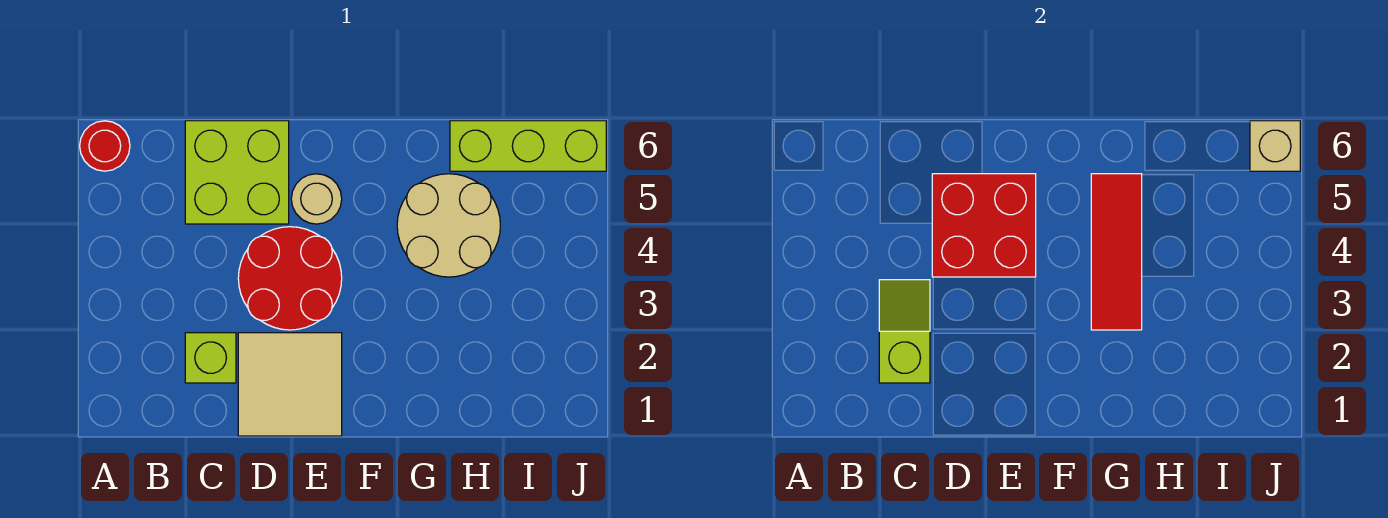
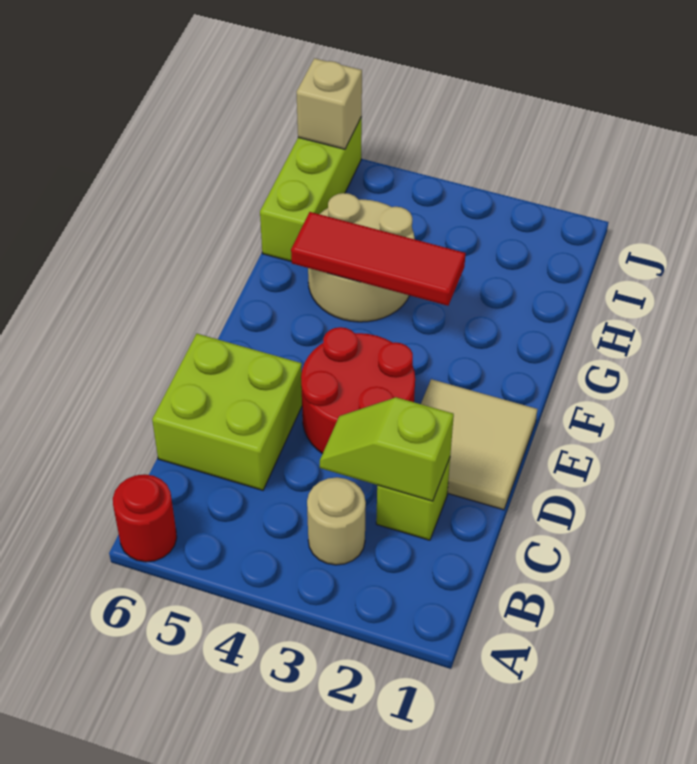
red brick D4:E5 level 2 -> none
tan round brick E5 level 1 -> tan round brick B3 level 1

